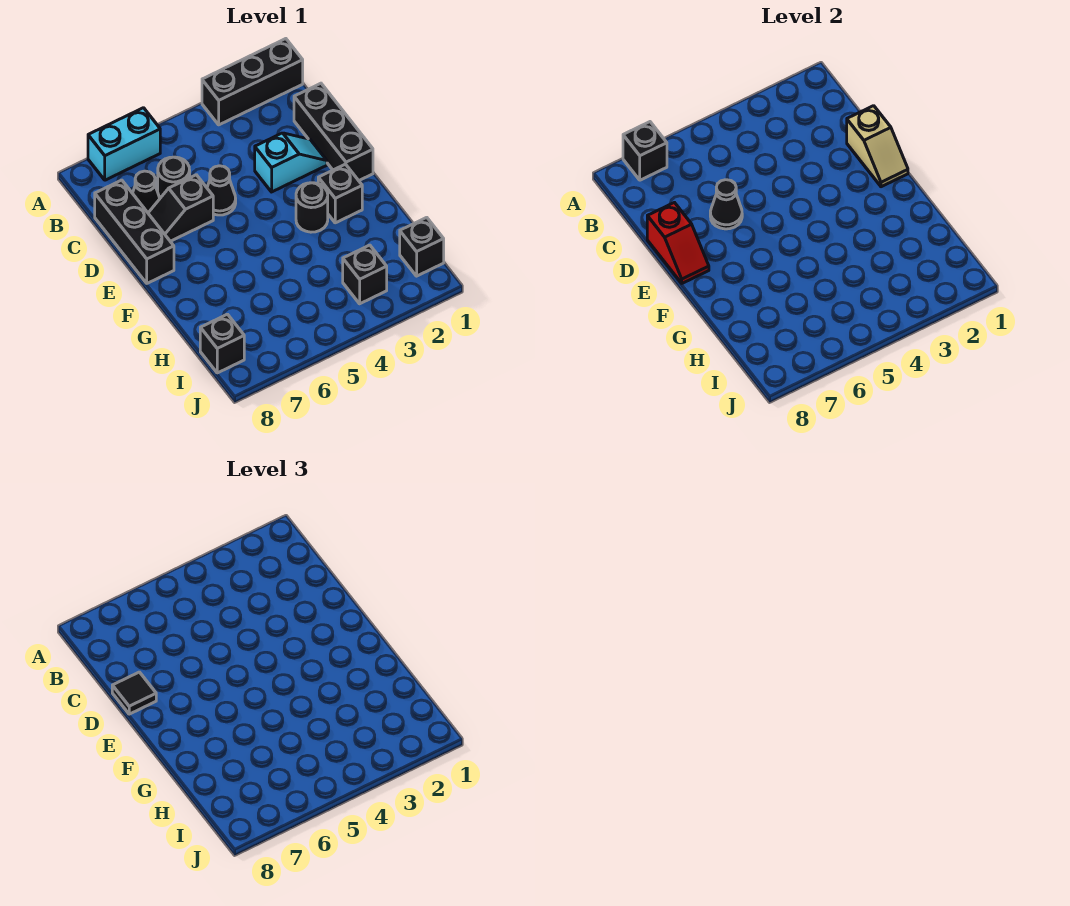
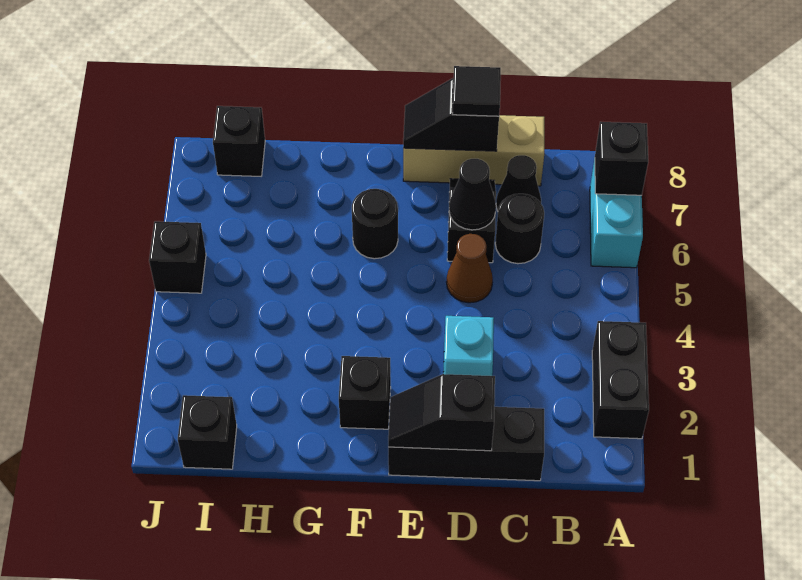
black brick A1:A3 level 1 -> black brick A2:A3 level 1
black brick C8:E8 level 1 -> tan brick C8:E8 level 1
tan slope D1:E1 level 2 top D -> black slope D1:E1 level 2 top D
black cone D5 level 1 -> brown cone D5 level 1
red slope D8:E8 level 2 top D -> black slope D8:E8 level 2 top D
black round brick F3 level 1 -> black round brick F6 level 1
black brick I3 level 1 -> black brick J5 level 1

